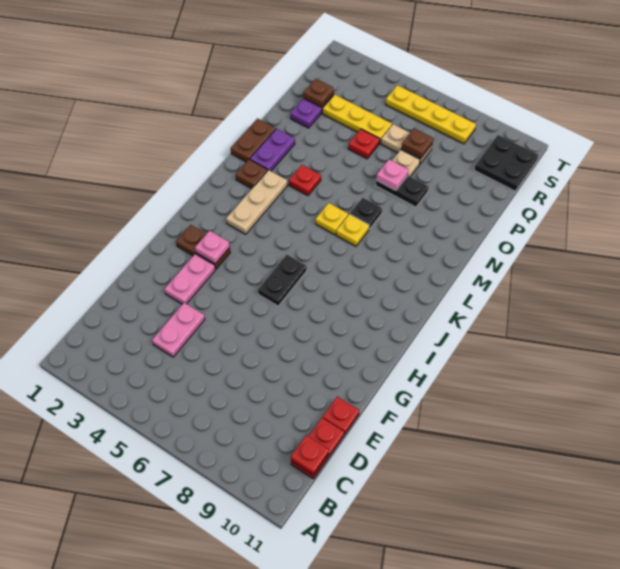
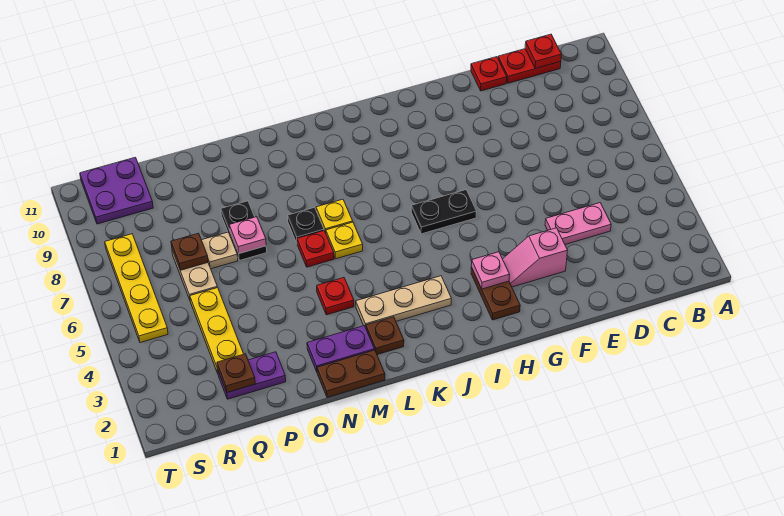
pink plate F3:G3 level 1 -> pink slope F3:G3 level 1 top F
red plate P5 level 1 -> red plate M6 level 1
black plate R10:S11 level 1 -> purple plate R10:S11 level 1

